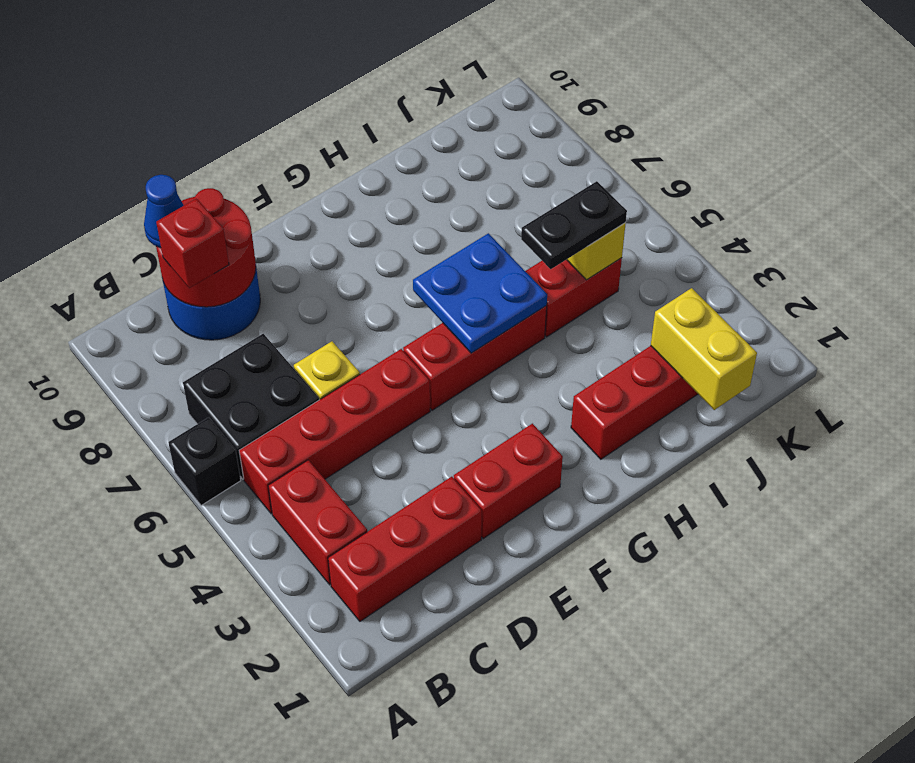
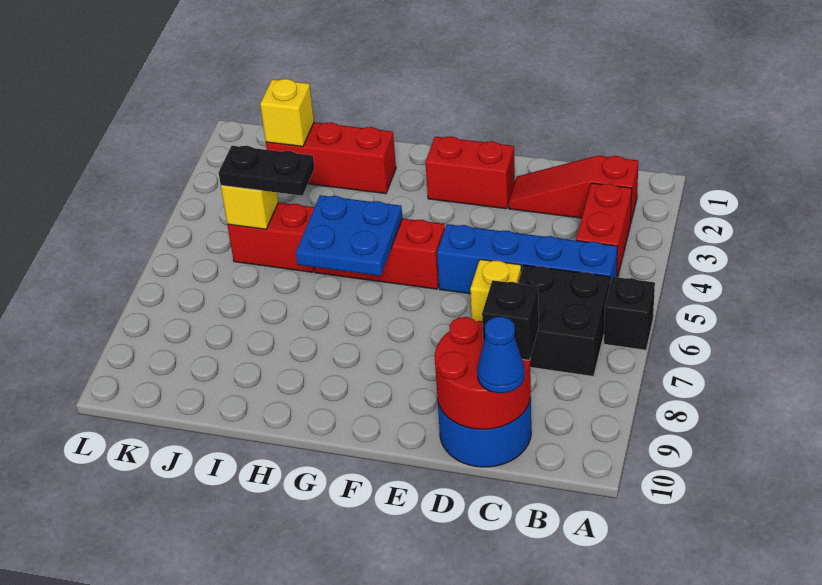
red brick B2:D2 level 1 -> red slope B2:D2 level 1 top B
red brick B5:E5 level 1 -> blue brick B5:E5 level 1
red brick C9 level 3 -> black brick C9 level 3
yellow brick J1:J2 level 2 -> yellow brick J2 level 2

